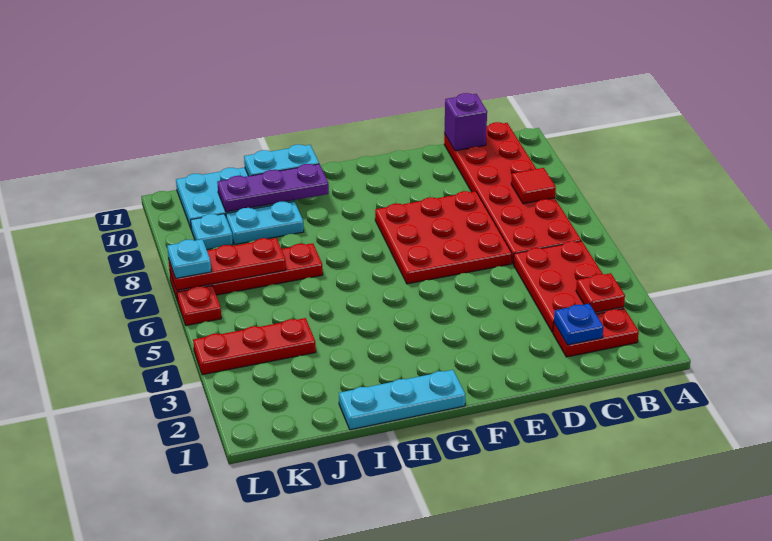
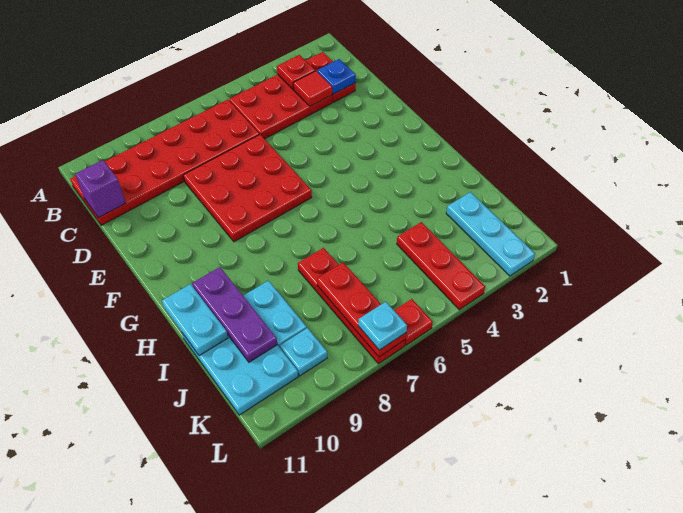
red tile B8 level 2 -> red tile C3 level 2
cyan plate G1:I1 level 1 -> cyan plate J2:L2 level 1

